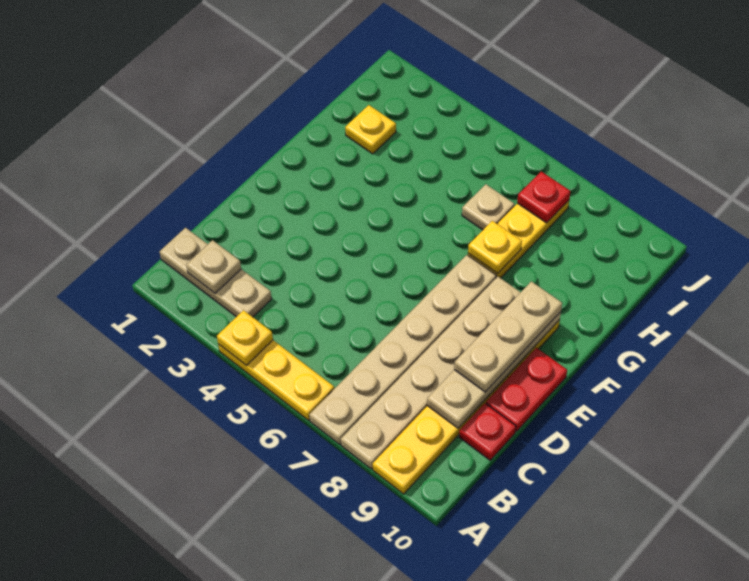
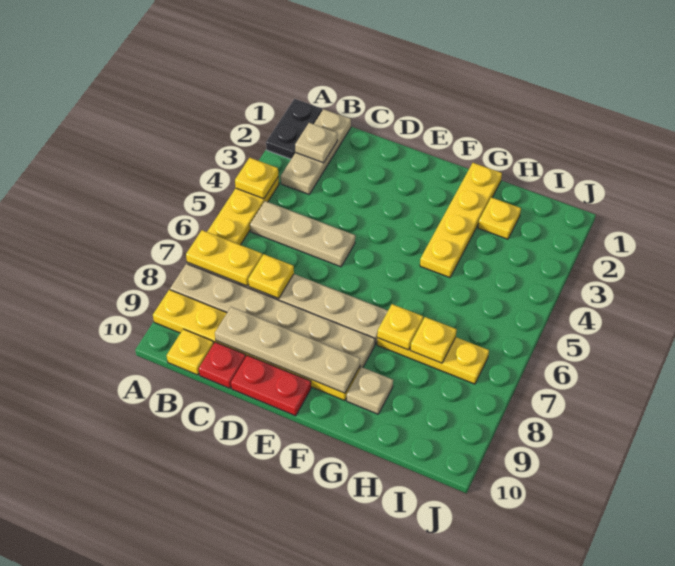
none -> black plate A1:A2 level 1
none -> yellow plate A7:B7 level 2
none -> yellow plate B10 level 1
none -> yellow plate C7 level 2
tan plate D9:F9 level 3 -> tan plate B5:D5 level 1
none -> yellow plate G1:G4 level 1
tan plate H6 level 1 -> tan plate G9 level 1
none -> yellow plate H7 level 2
red plate I7 level 2 -> none

